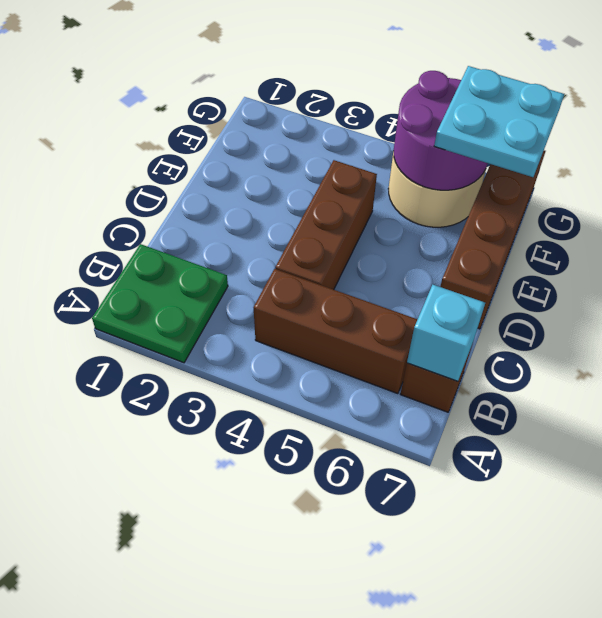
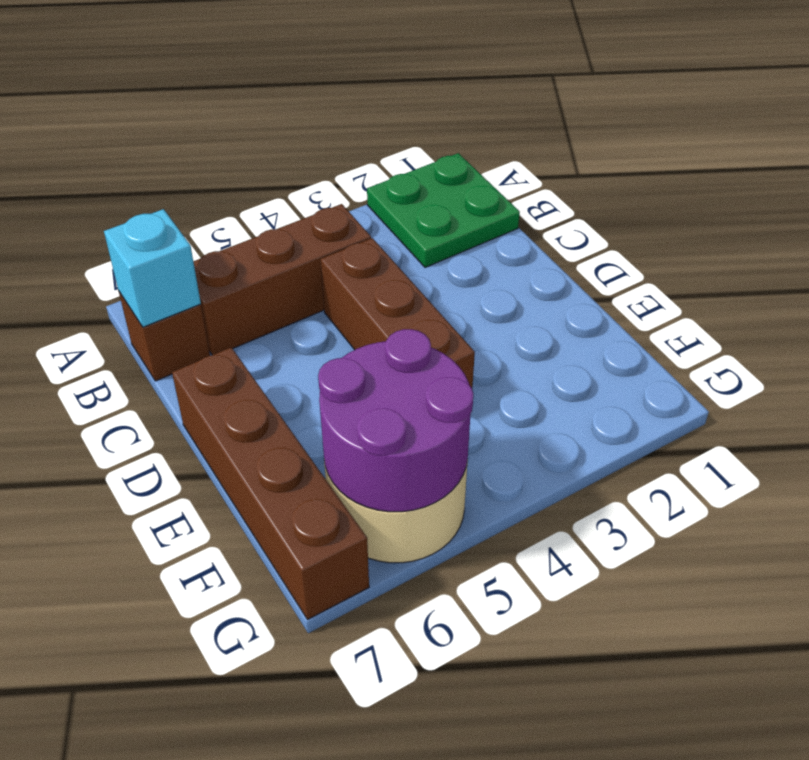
cyan plate F6:G7 level 3 -> none

